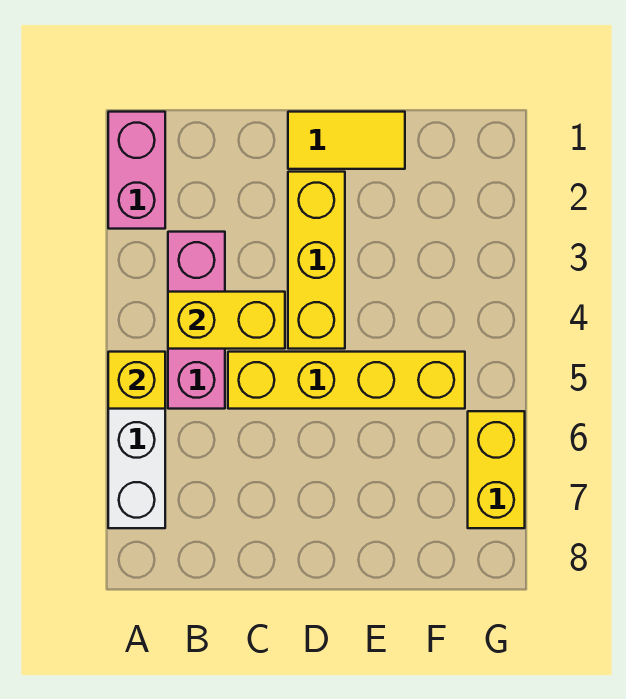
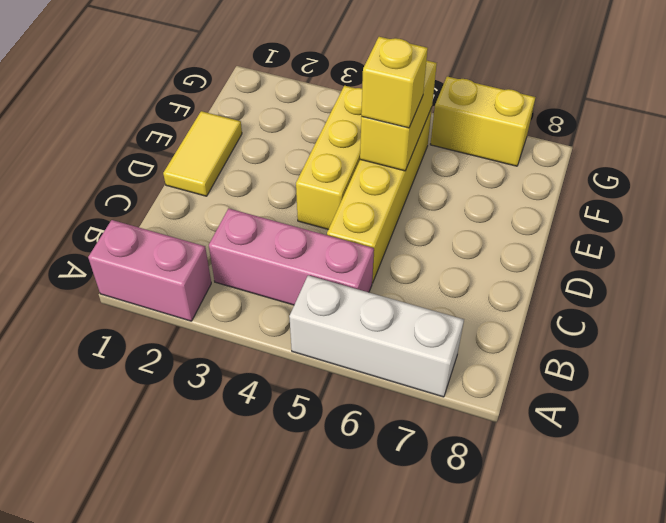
yellow brick A5 level 2 -> yellow brick E5 level 3
yellow brick B4:C4 level 2 -> yellow brick E5:F5 level 2
yellow brick D2:D4 level 1 -> yellow brick D4:F4 level 1

